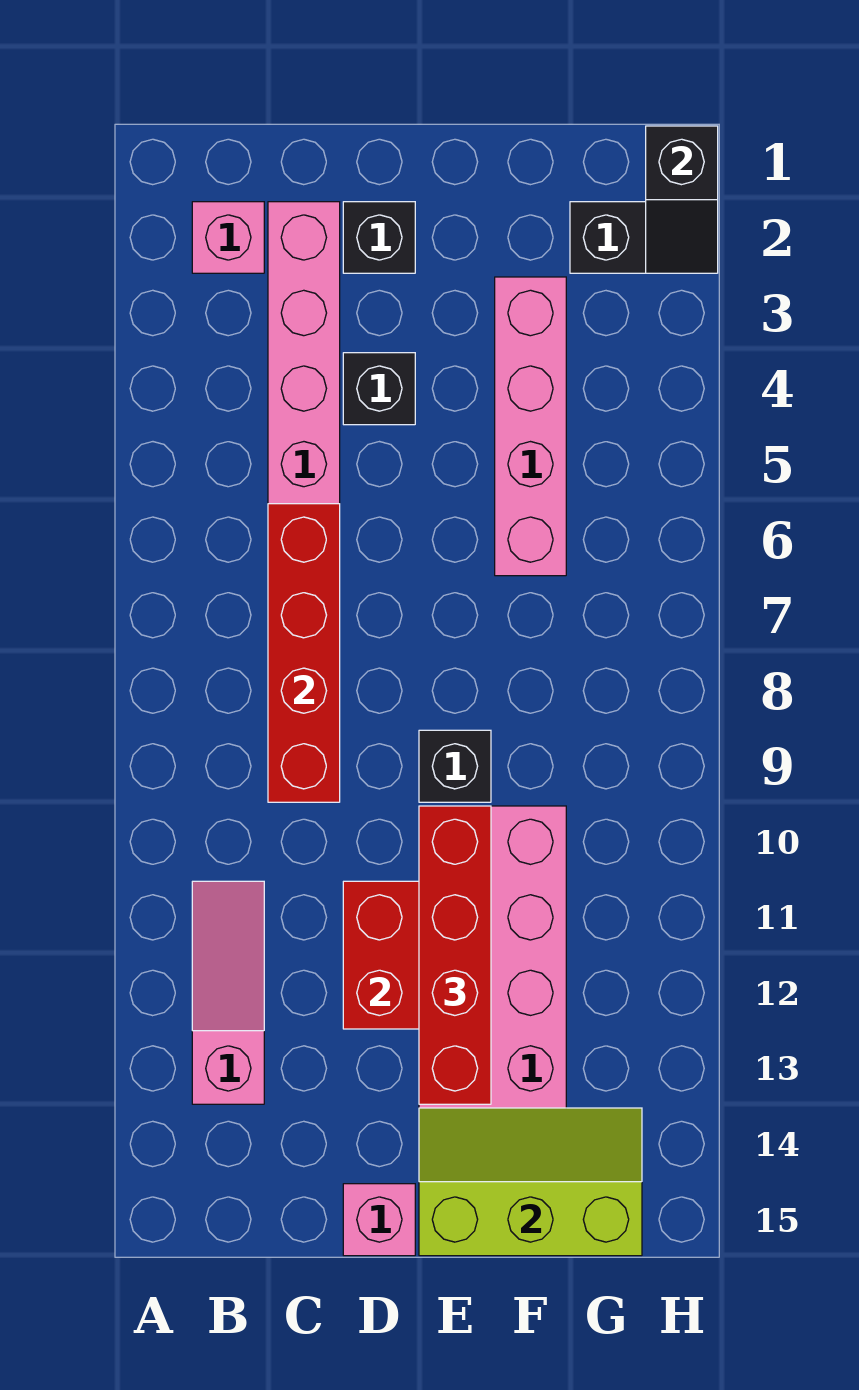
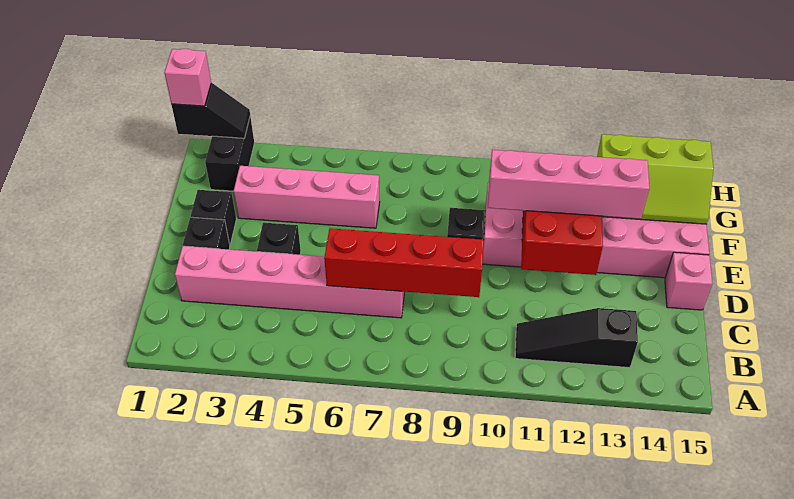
pink brick B2 level 1 -> pink brick H1 level 3
pink slope B11:B13 level 1 top 13 -> black slope B11:B13 level 1 top 13
none -> black brick E2 level 1
red brick E10:E13 level 3 -> pink brick E10:E13 level 3
lime slope E14:G15 level 2 top 15 -> lime slope F13:G15 level 2 top G

